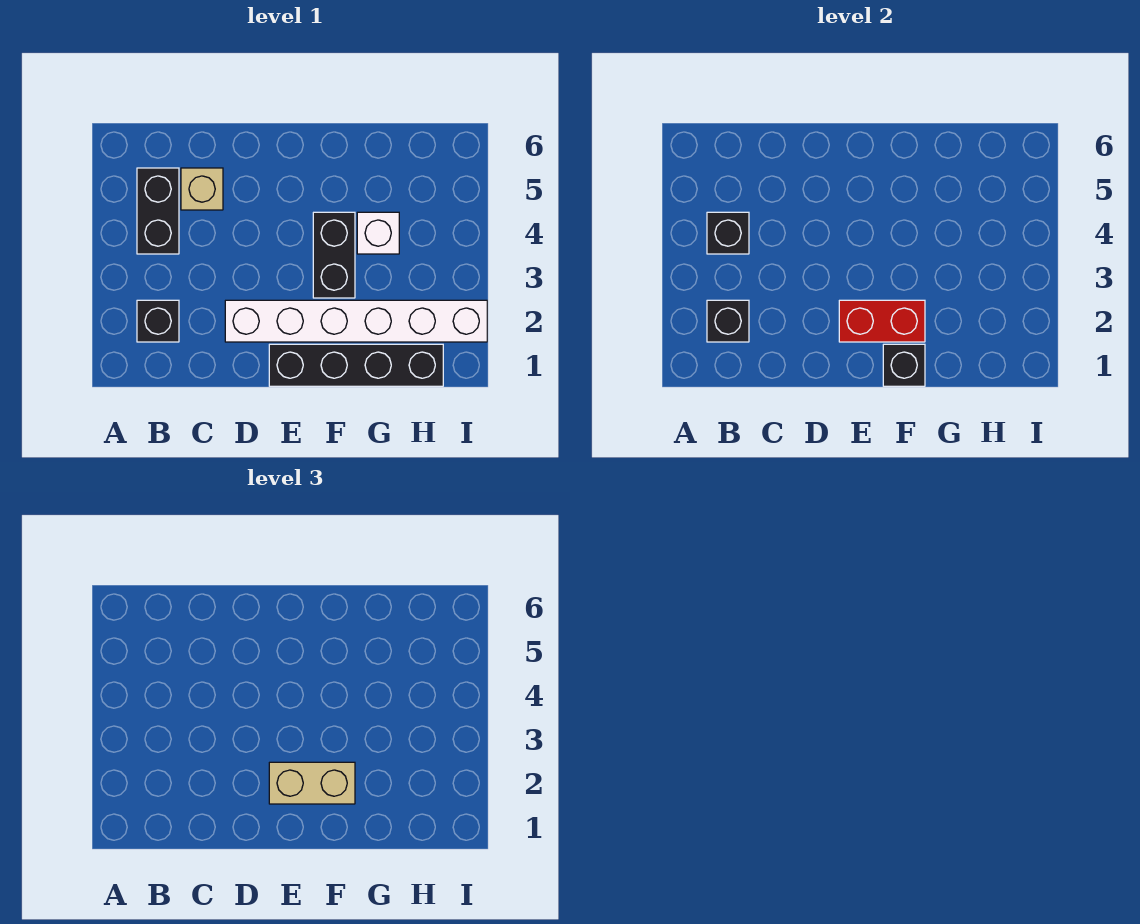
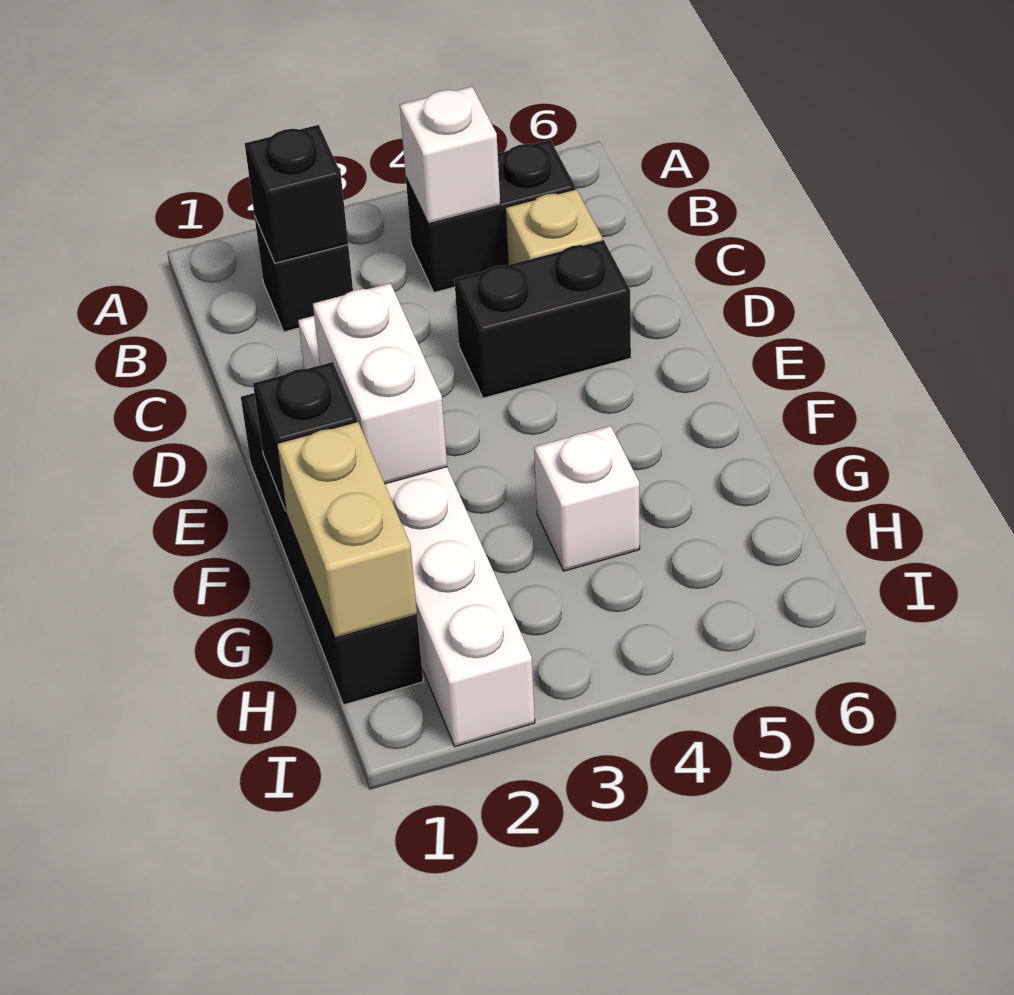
black brick B4 level 2 -> white brick B4 level 2
red brick E2:F2 level 2 -> white brick E2:F2 level 2
tan brick E2:F2 level 3 -> tan brick G1:H1 level 2
black brick F3:F4 level 1 -> black brick D4:D5 level 1

